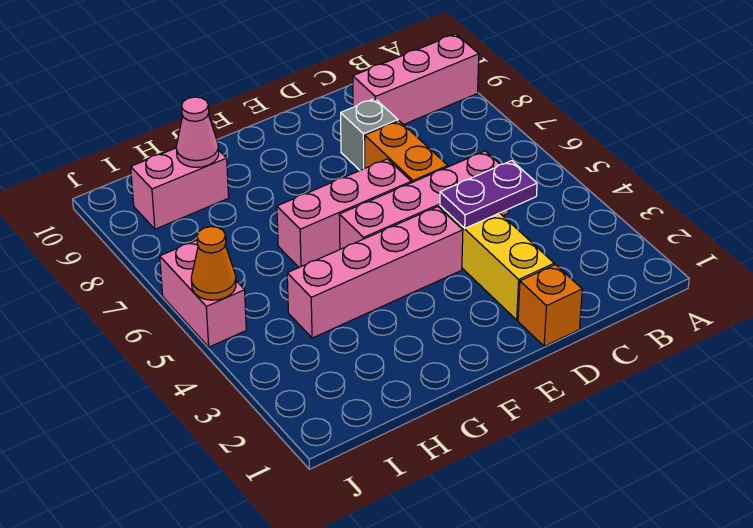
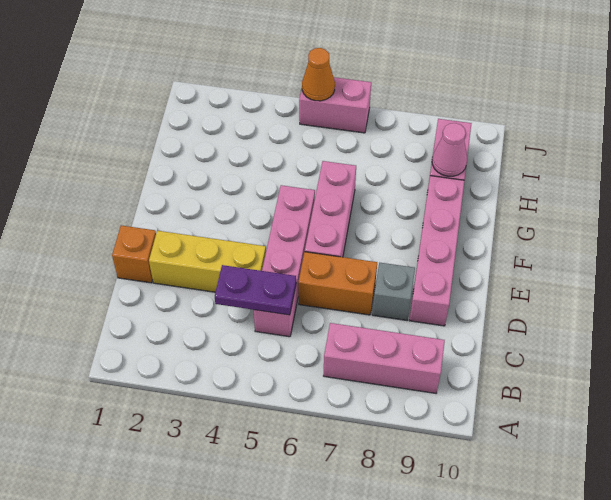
pink brick A9:C9 level 1 -> pink brick B7:B9 level 1
purple plate C4:D4 level 2 -> purple plate C4:C5 level 2
pink brick E4:H4 level 1 -> pink brick D9:G9 level 1

